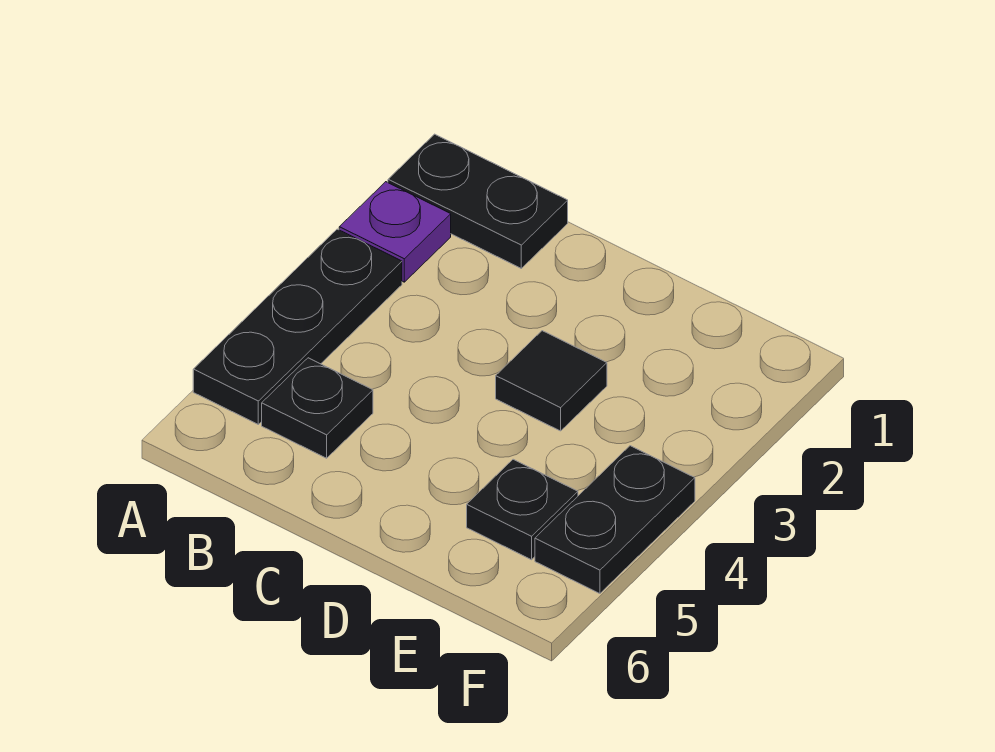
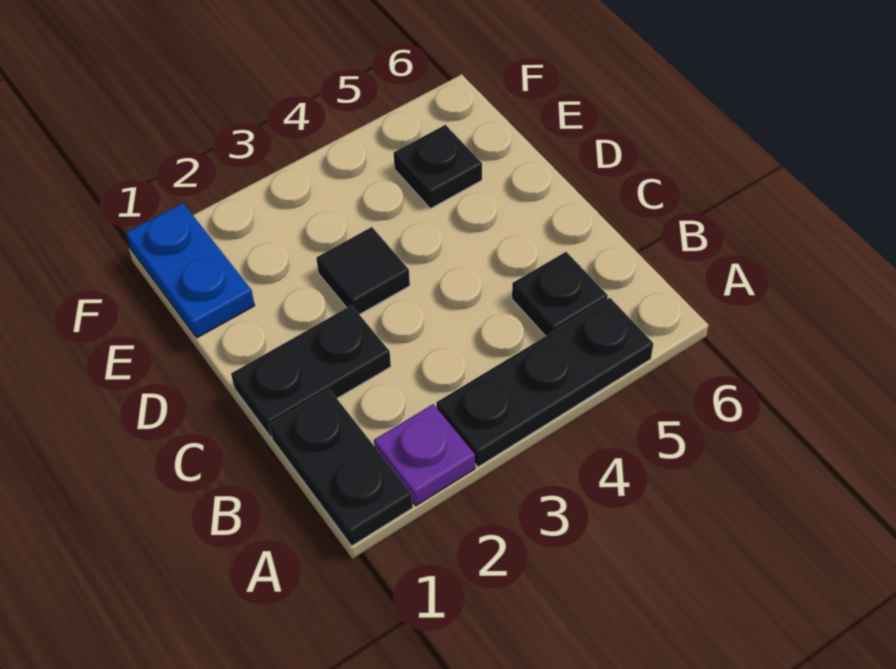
none -> blue plate E1:F1 level 1
black plate F4:F5 level 1 -> black plate C1:C2 level 1

